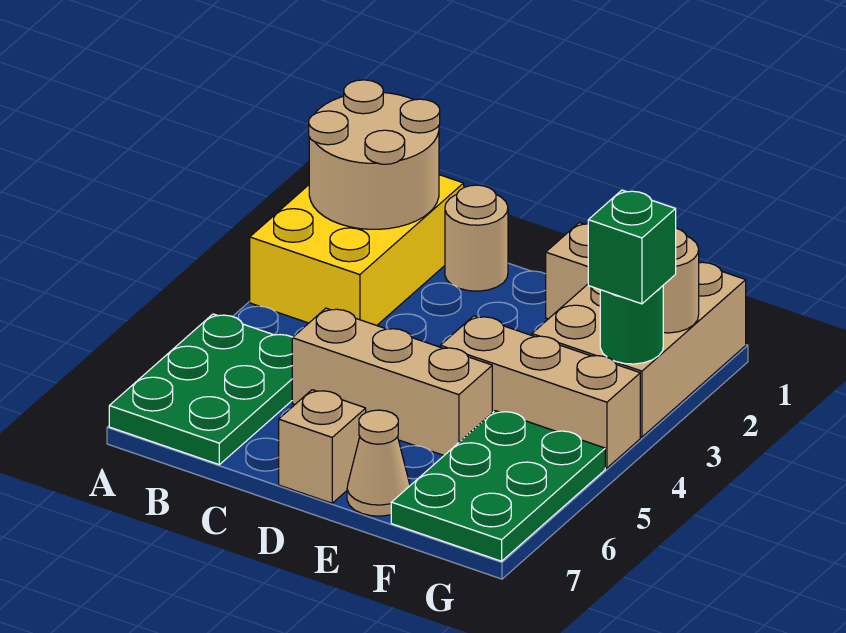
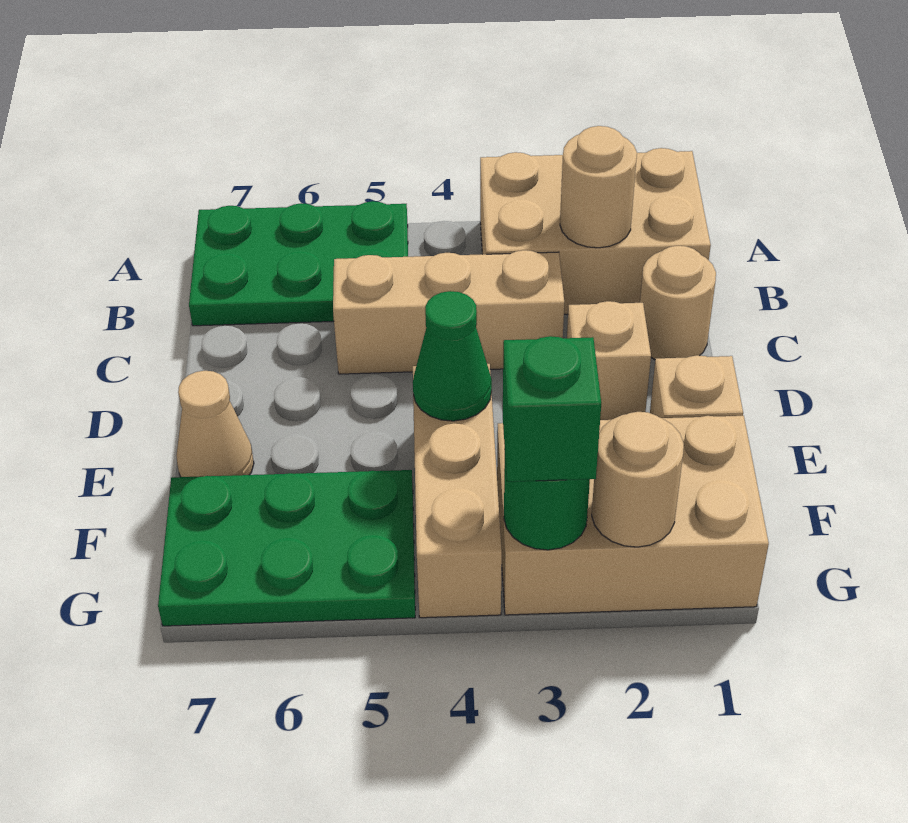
yellow brick A1:B3 level 1 -> tan brick A1:B3 level 1
tan round brick A1:B2 level 2 -> tan round brick B2 level 2
tan brick C5:E5 level 1 -> tan brick C3:C5 level 1
tan brick D7 level 1 -> tan brick D2 level 1
none -> green cone E4 level 2

